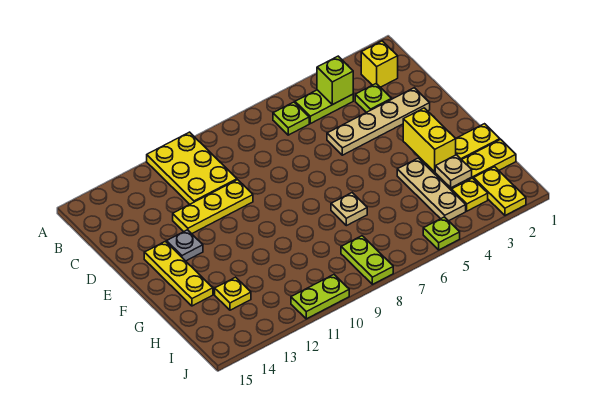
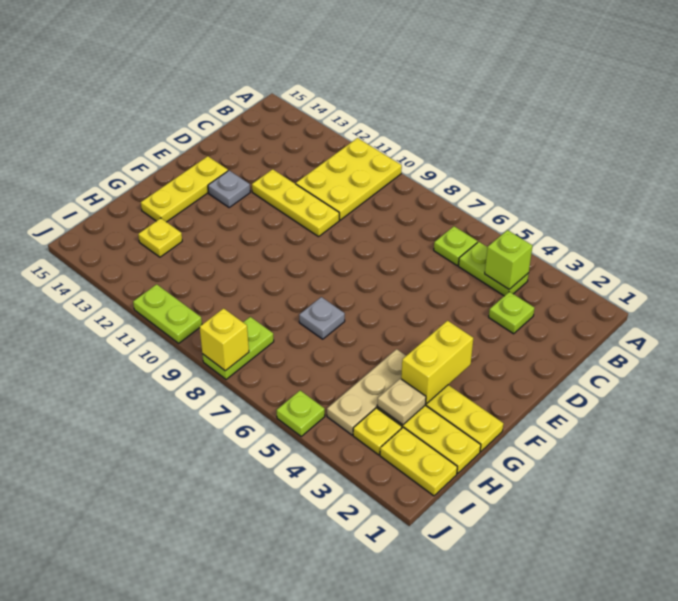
yellow brick B2 level 1 -> yellow brick J8 level 2
tan plate D2:D5 level 1 -> none
tan plate G7 level 1 -> grey plate G7 level 1
yellow plate I2:J2 level 1 -> yellow plate I1:I2 level 1

